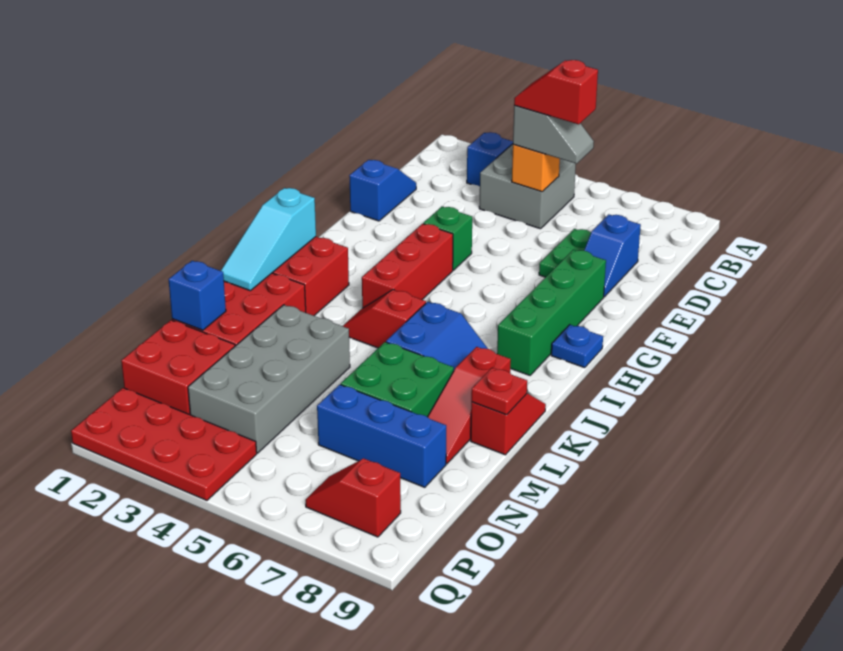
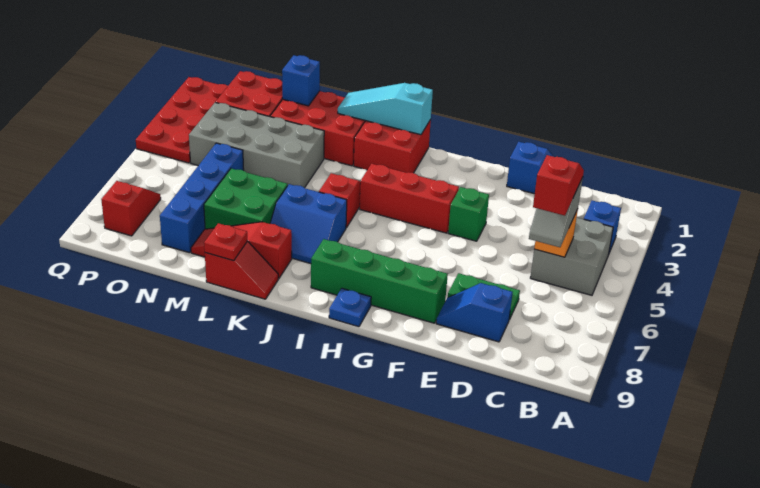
blue brick N6:N8 level 1 -> blue brick N5:N8 level 1

